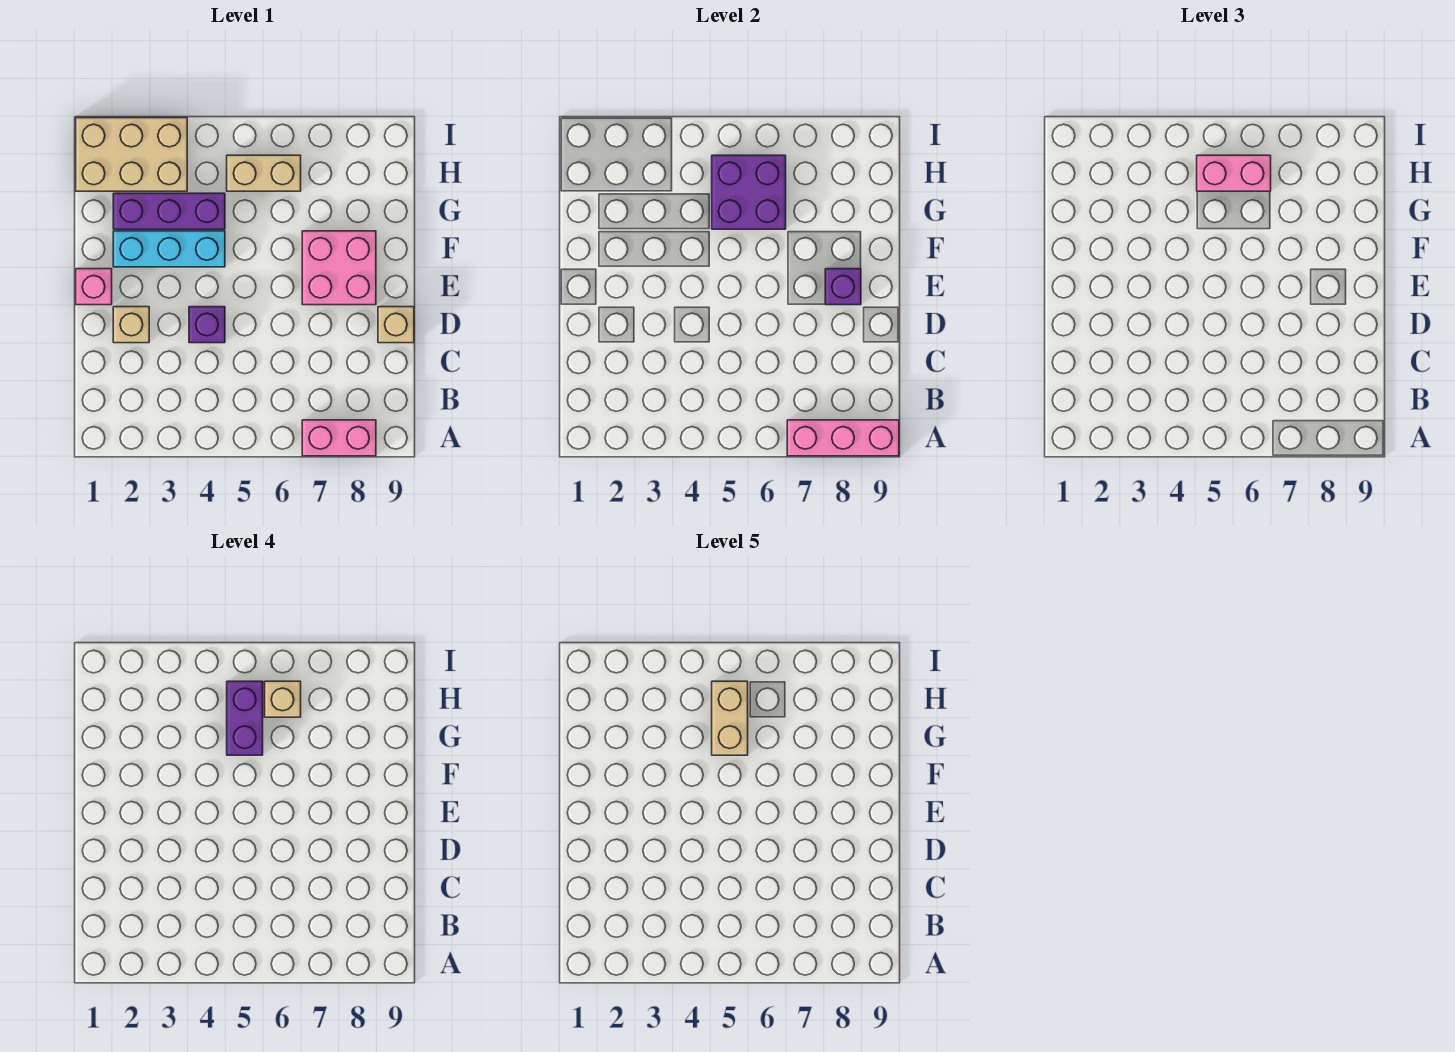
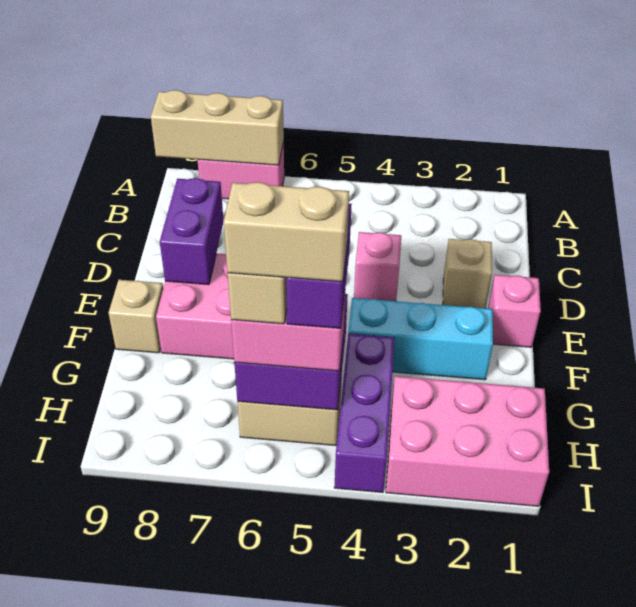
pink brick A7:A9 level 2 -> tan brick A7:A9 level 2
purple brick D4 level 1 -> pink brick D4 level 1
tan brick D9 level 1 -> tan brick F9 level 1
purple brick E8 level 2 -> purple brick D8:E8 level 2
purple brick G2:G4 level 1 -> purple brick G4:I4 level 1
tan brick G5:H5 level 5 -> tan brick H5:H6 level 5
tan brick H1:I3 level 1 -> pink brick H1:I3 level 1

